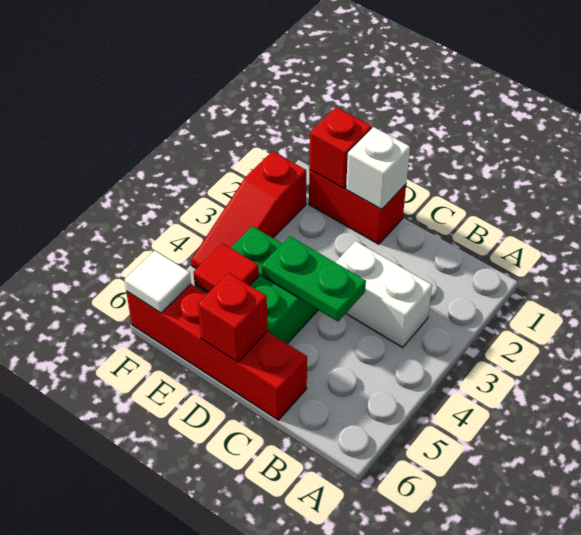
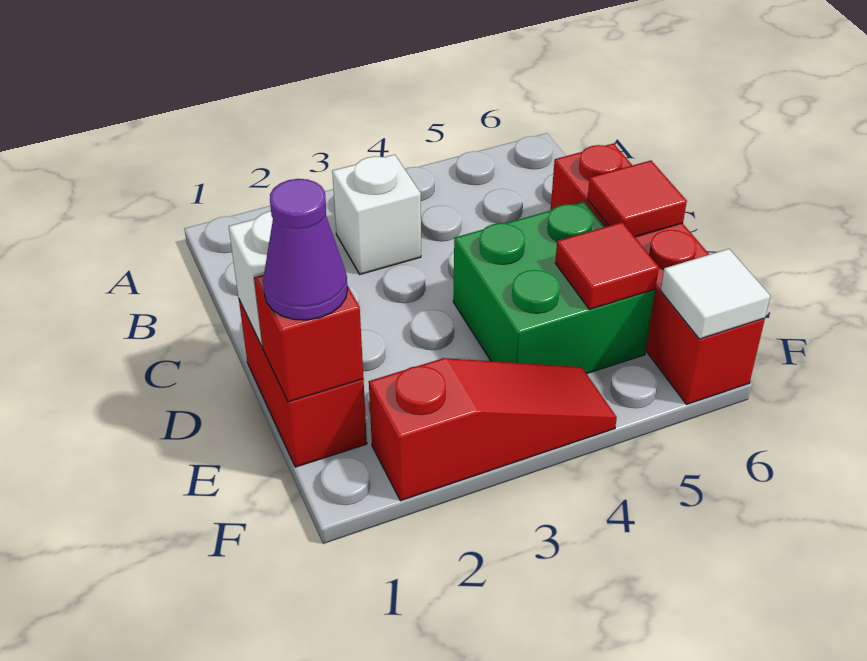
white brick B3:C3 level 1 -> white brick B3 level 1
green plate C4:D4 level 2 -> none
red brick D6 level 2 -> red tile D6 level 2
none -> purple cone E1 level 3

